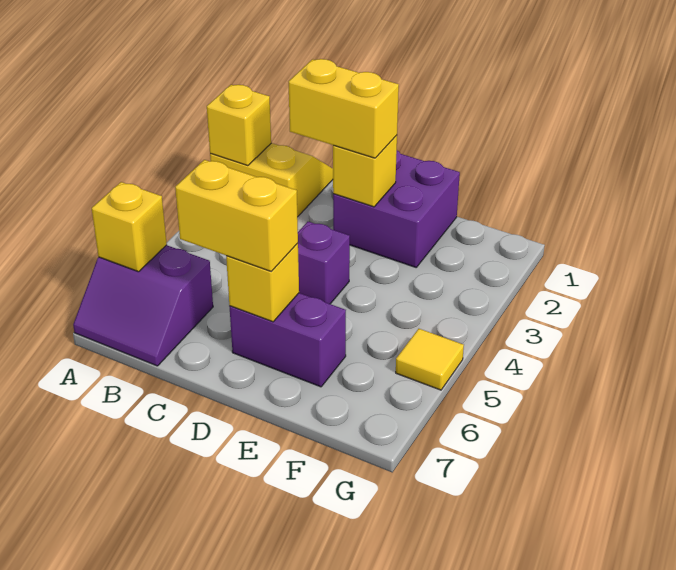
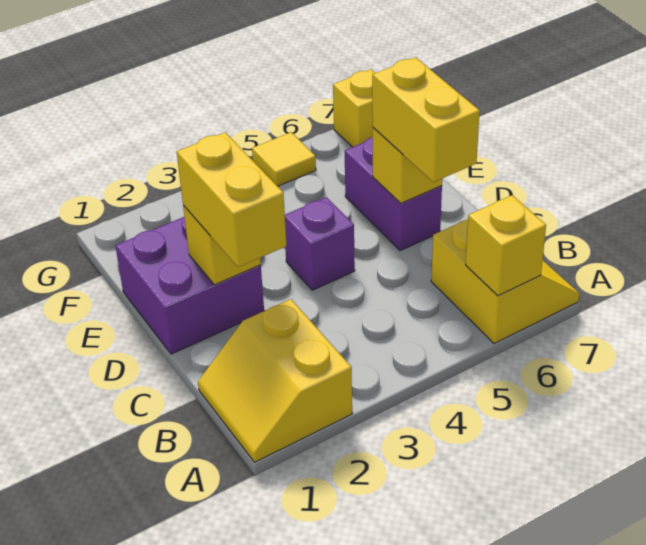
yellow brick A2 level 2 -> yellow brick G7 level 1
purple slope A6:B7 level 1 top 6 -> yellow slope A6:B7 level 1 top 6

